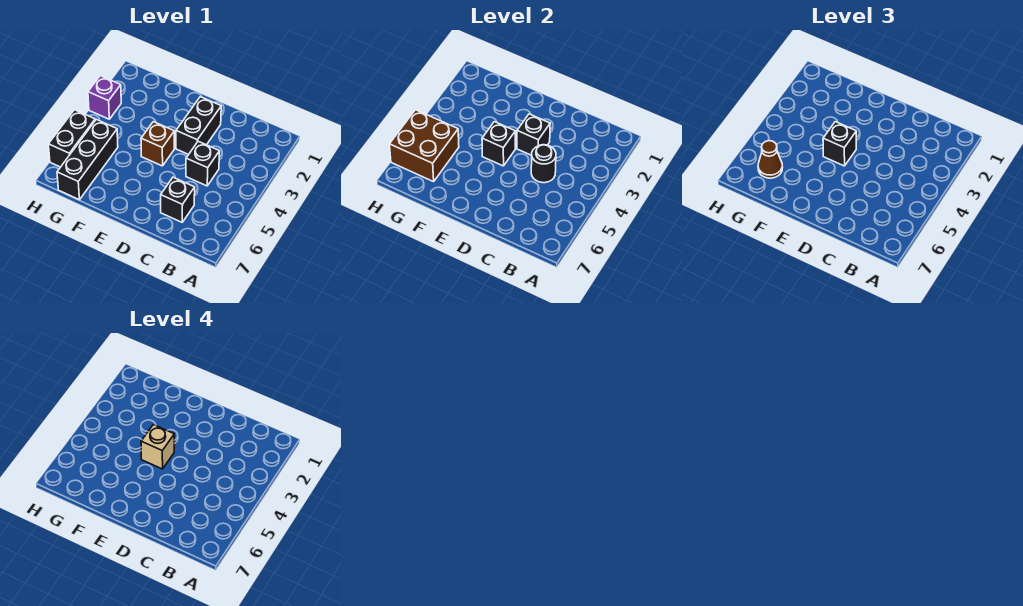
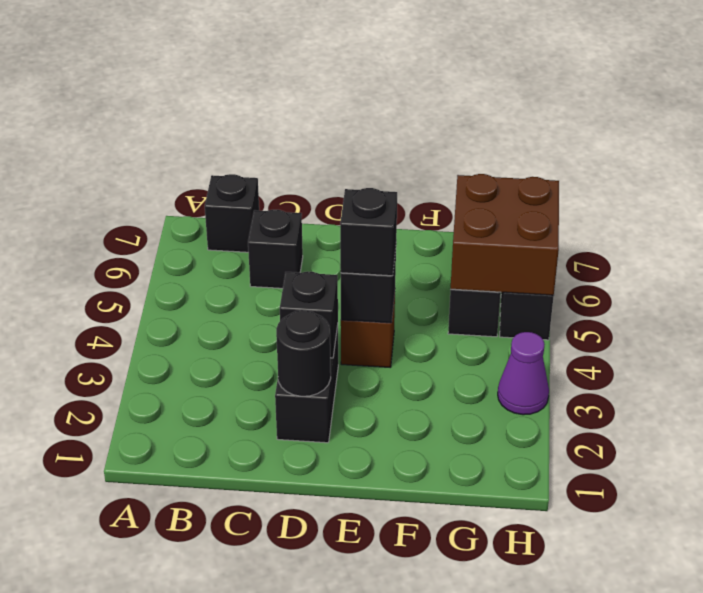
black brick C4 level 1 -> black brick B7 level 1
black round brick C4 level 2 -> black round brick D2 level 2
tan brick E4 level 4 -> none
brown cone G6 level 3 -> none
purple brick H3 level 1 -> purple cone H3 level 1

